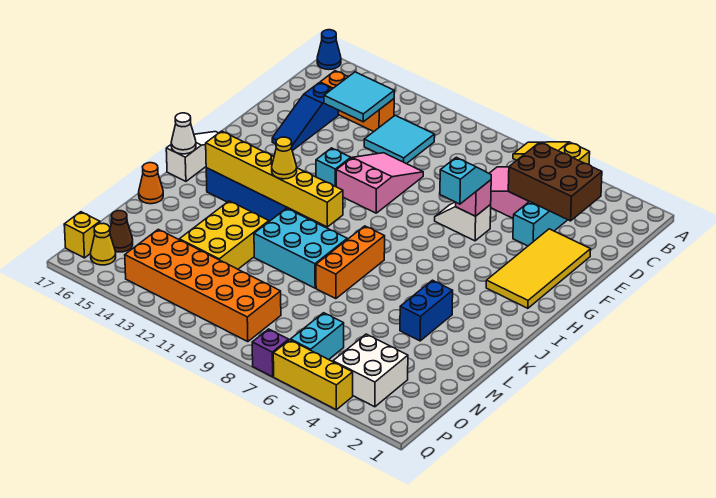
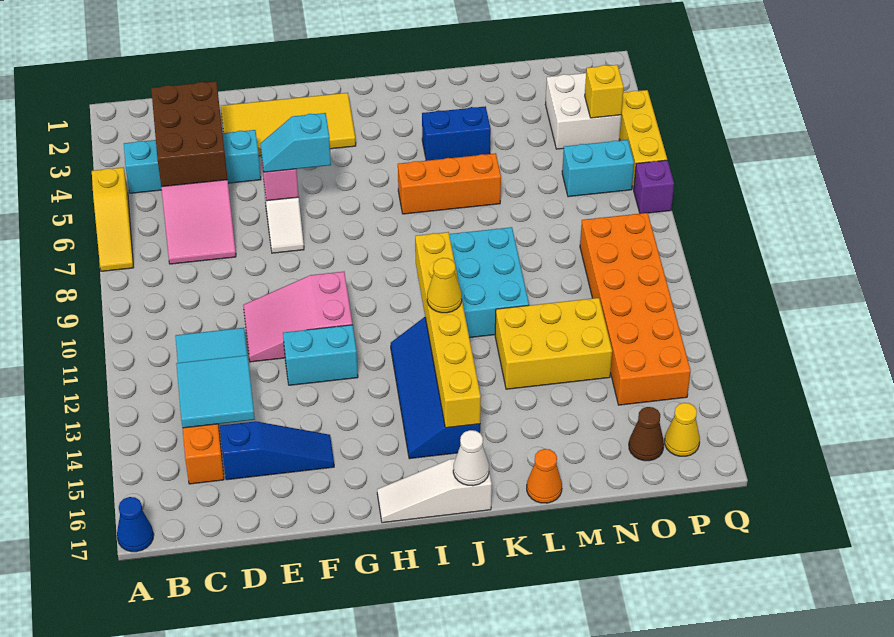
cyan brick G12 level 1 -> cyan brick F12:G12 level 1
orange brick J8:L8 level 1 -> orange brick J6:L6 level 1
yellow brick P17 level 1 -> yellow brick P4 level 2

